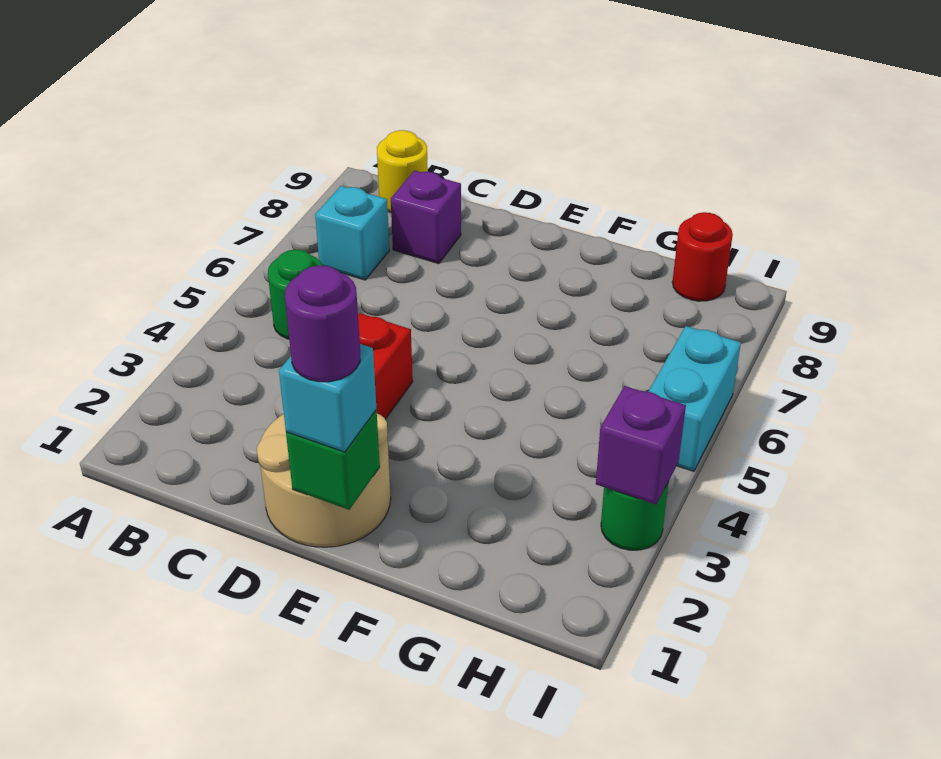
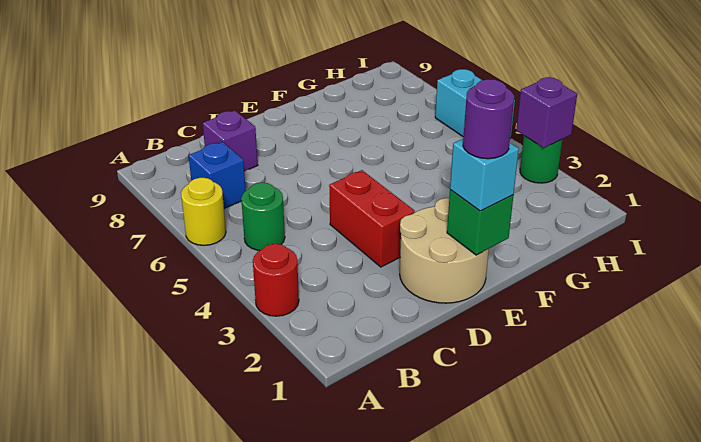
cyan brick B7 level 1 -> blue brick B7 level 1
yellow round brick B9 level 1 -> yellow round brick A6 level 1
red round brick H9 level 1 -> red round brick A3 level 1

